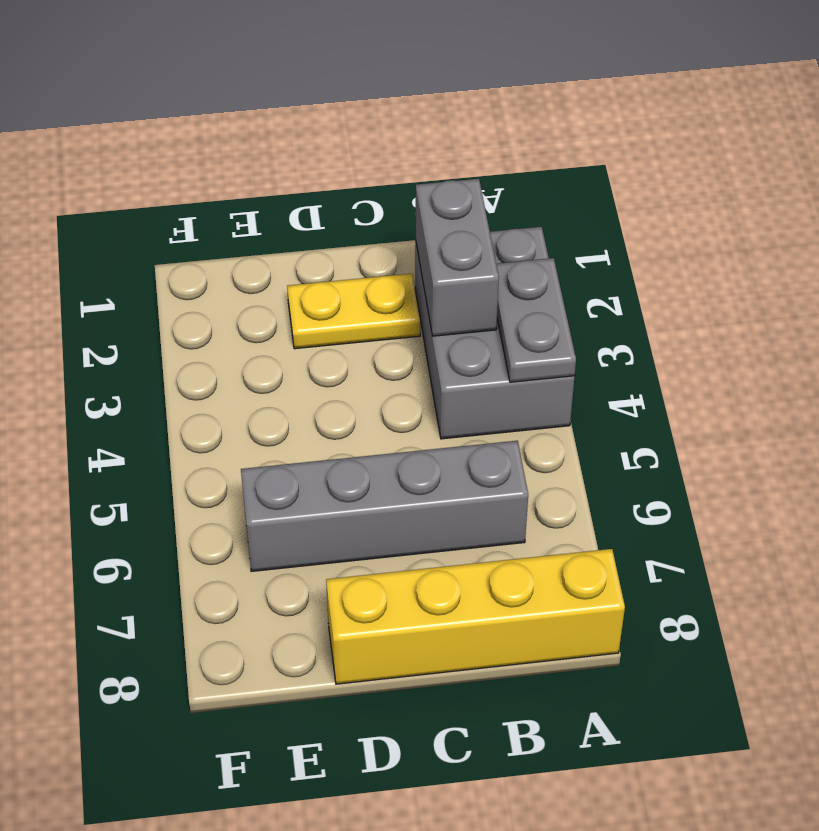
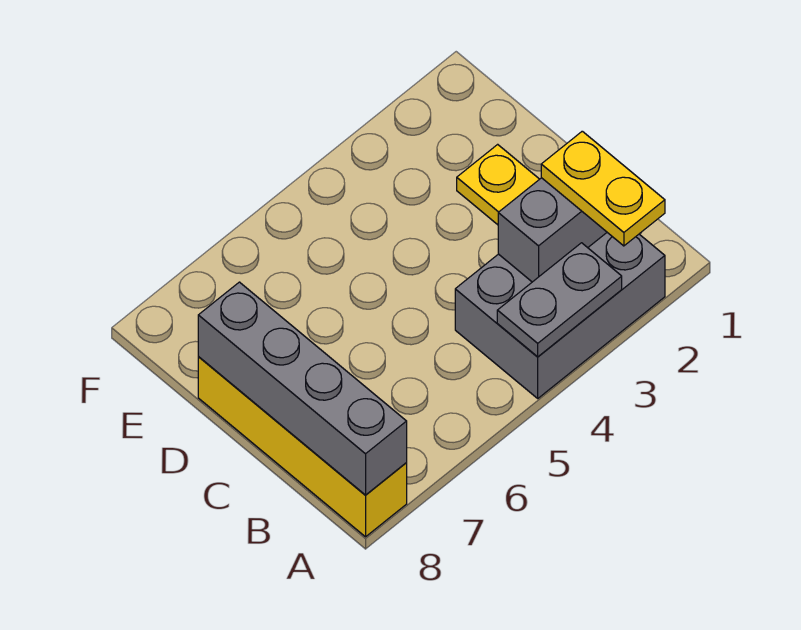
none -> yellow plate A2:B2 level 3
grey brick B6:E6 level 1 -> grey brick A8:D8 level 2

